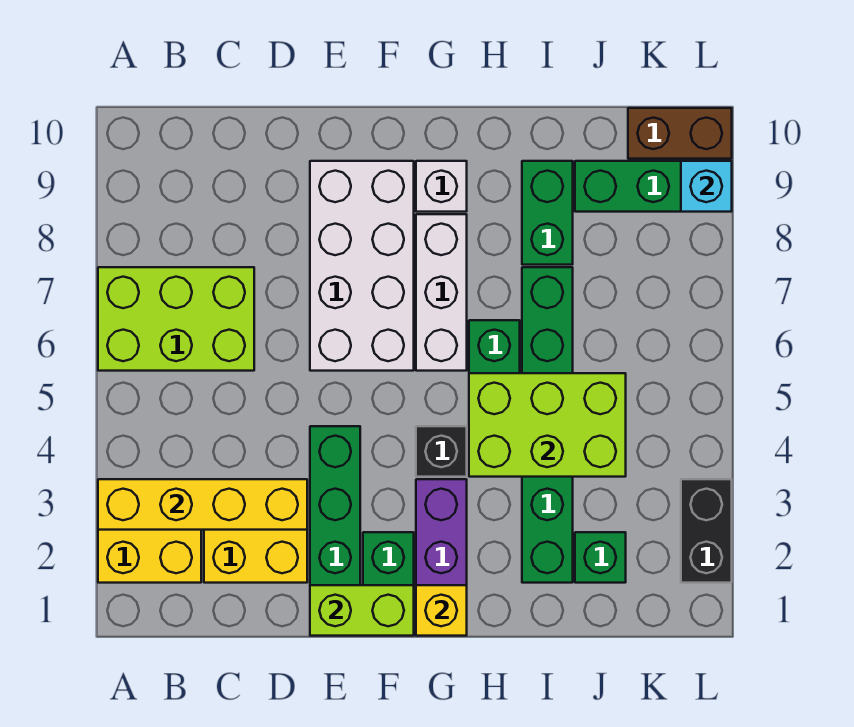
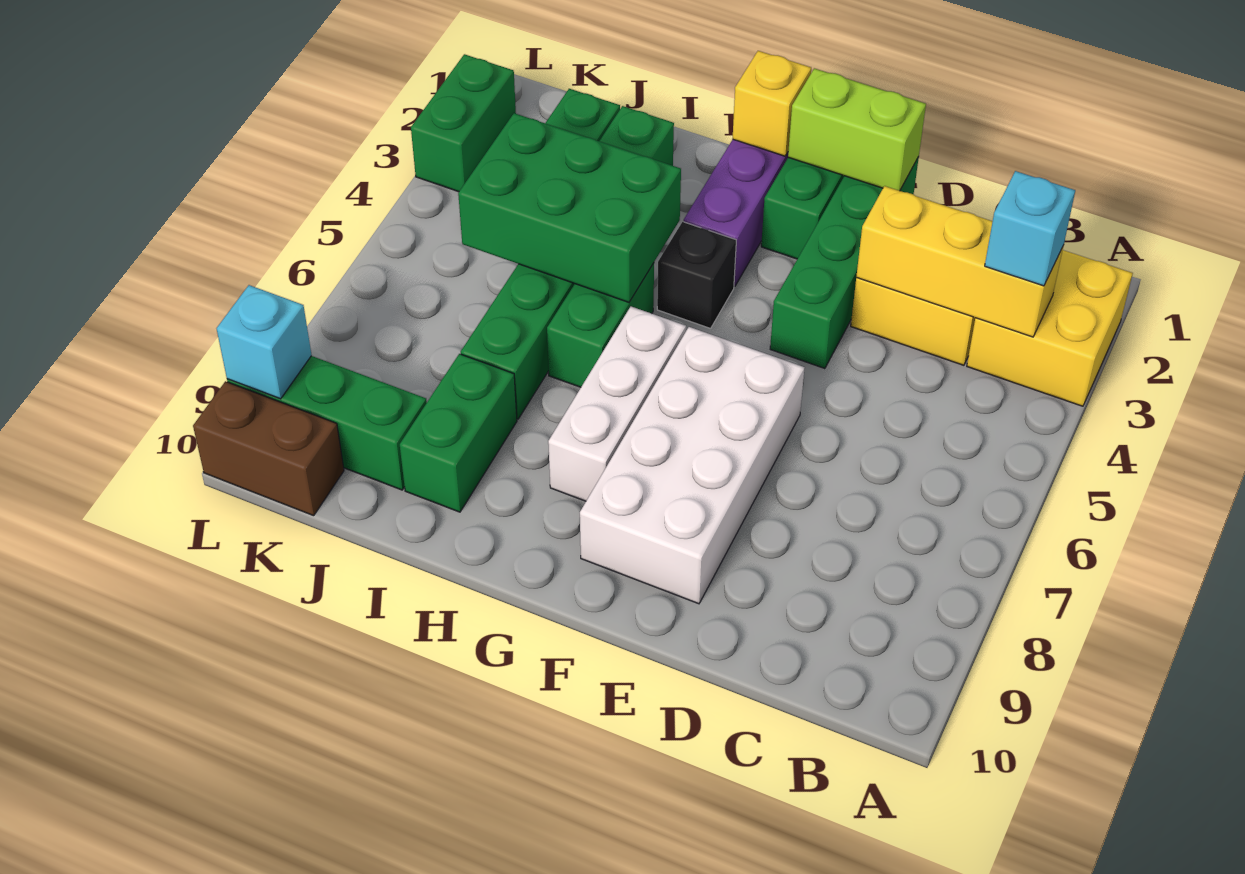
yellow brick A3:D3 level 2 -> yellow brick B3:D3 level 2
lime brick A6:C7 level 1 -> none
none -> cyan brick B3 level 3
white brick G9 level 1 -> none
lime brick H4:J5 level 2 -> green brick H4:J5 level 2
black brick L2:L3 level 1 -> green brick L2:L3 level 1

